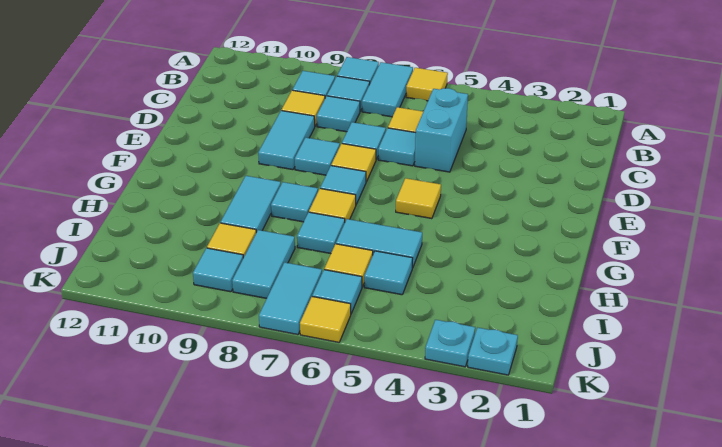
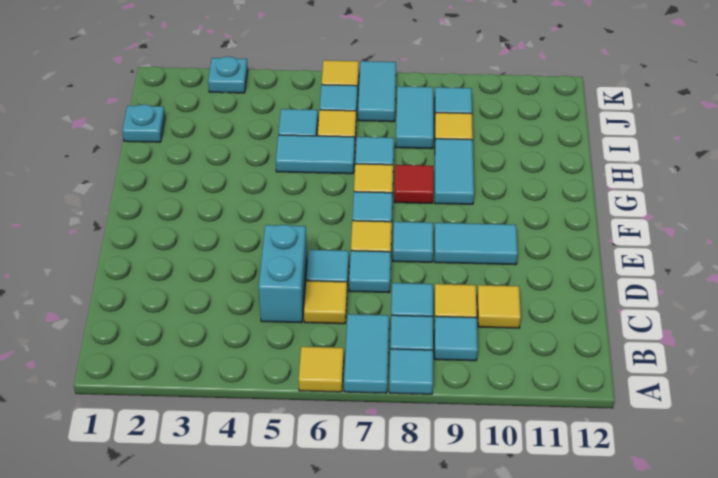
cyan tile D9:E9 level 1 -> cyan tile E9:E10 level 1
yellow tile F5 level 1 -> yellow tile C10 level 1
cyan tile G8 level 1 -> red tile G8 level 1
cyan plate K2 level 1 -> cyan plate I1 level 1

